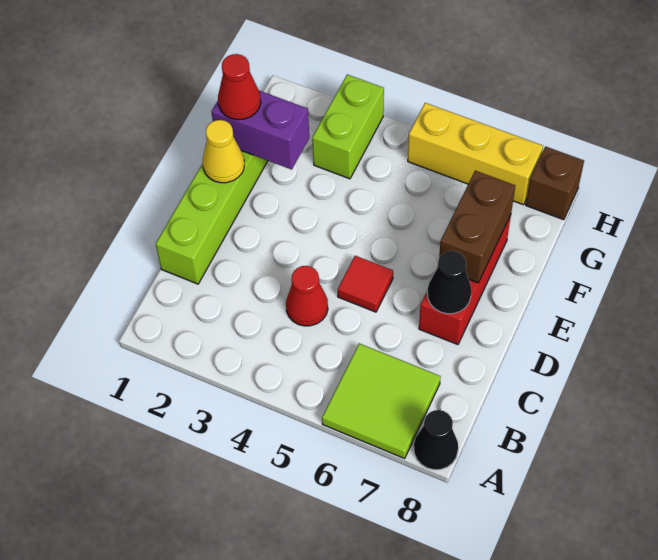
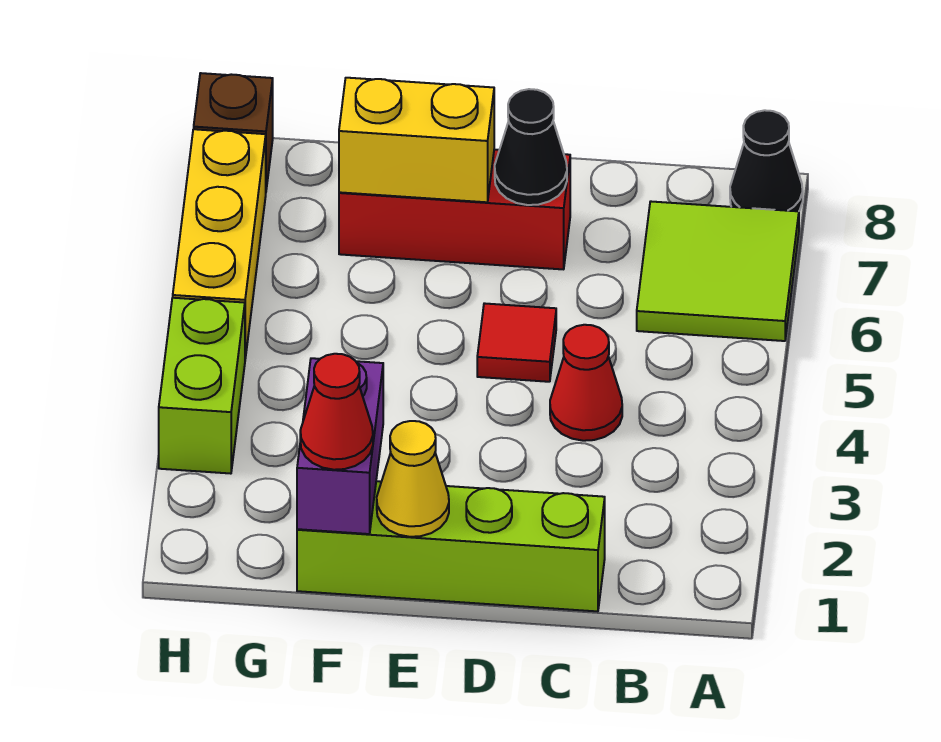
brown brick E7:F7 level 2 -> yellow brick E7:F7 level 2
lime brick G3:H3 level 1 -> lime brick H3:H4 level 1

